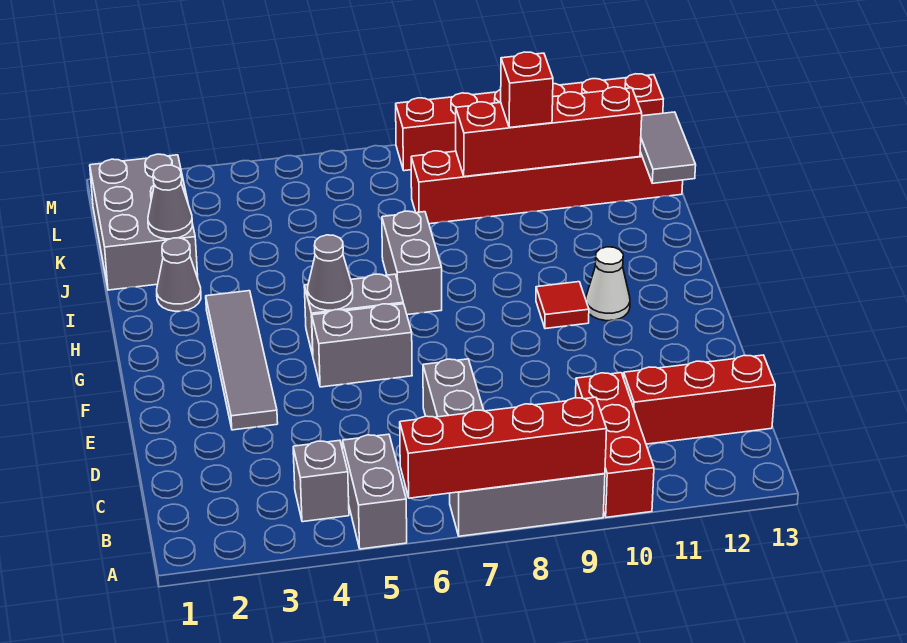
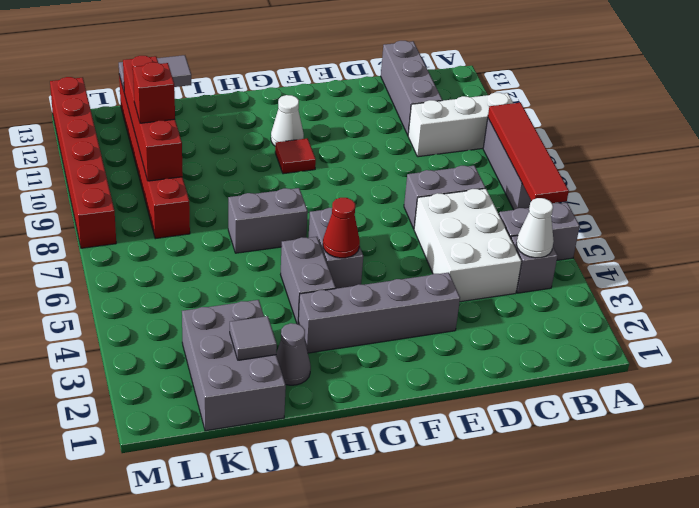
red brick A6:A9 level 2 -> red tile A6:A9 level 2
red brick A10:C10 level 1 -> white brick A10:C10 level 1
none -> white cone B4 level 2
none -> white brick C4:D6 level 1
red brick C11:C13 level 1 -> grey brick C11:C13 level 1
grey tile E3:H3 level 1 -> grey brick E3:H3 level 1
grey brick F5:F6 level 1 -> grey brick H4:H5 level 1
grey cone G5 level 2 -> red cone G5 level 2
grey brick J1:L2 level 1 -> grey brick J1:K3 level 1
grey cone J2 level 2 -> grey tile J2 level 2

